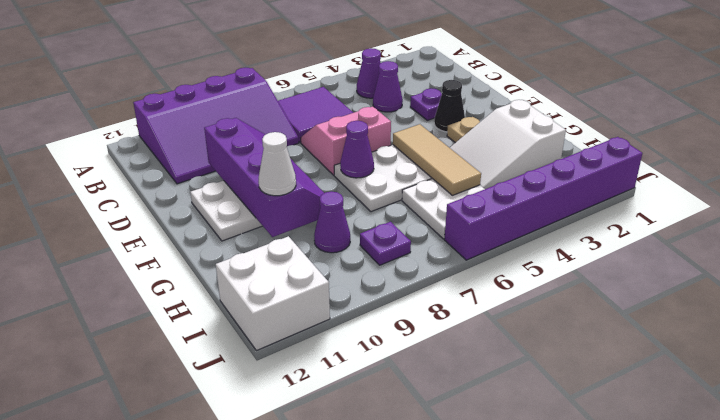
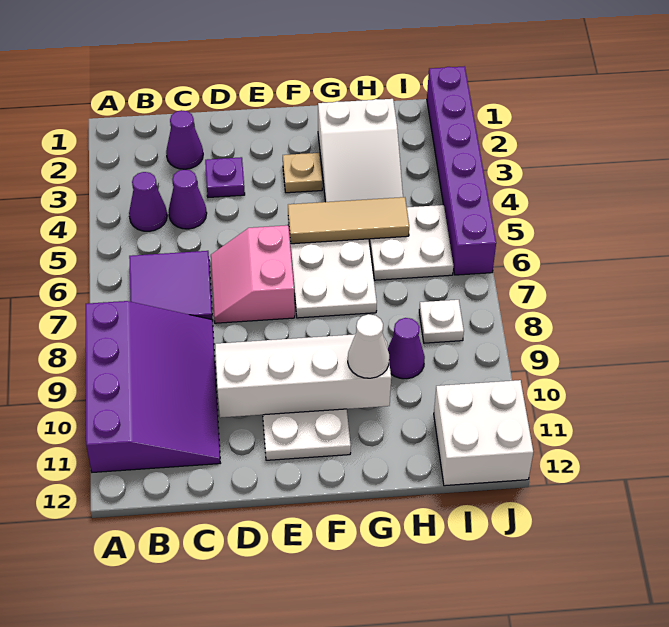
purple slope D9:G10 level 2 top 10 -> white slope D9:G10 level 2 top 10
black cone E3 level 1 -> none
purple cone F7 level 2 -> purple cone C2 level 1
purple plate I8 level 1 -> white plate I8 level 1

